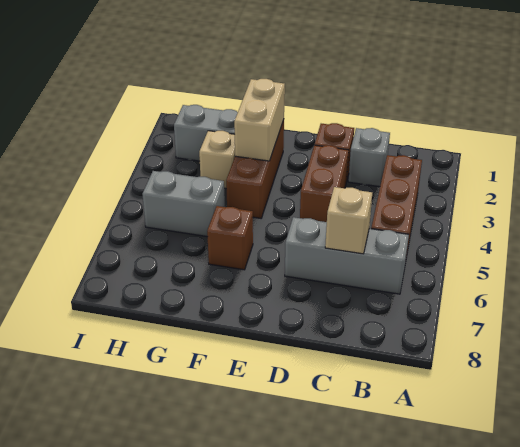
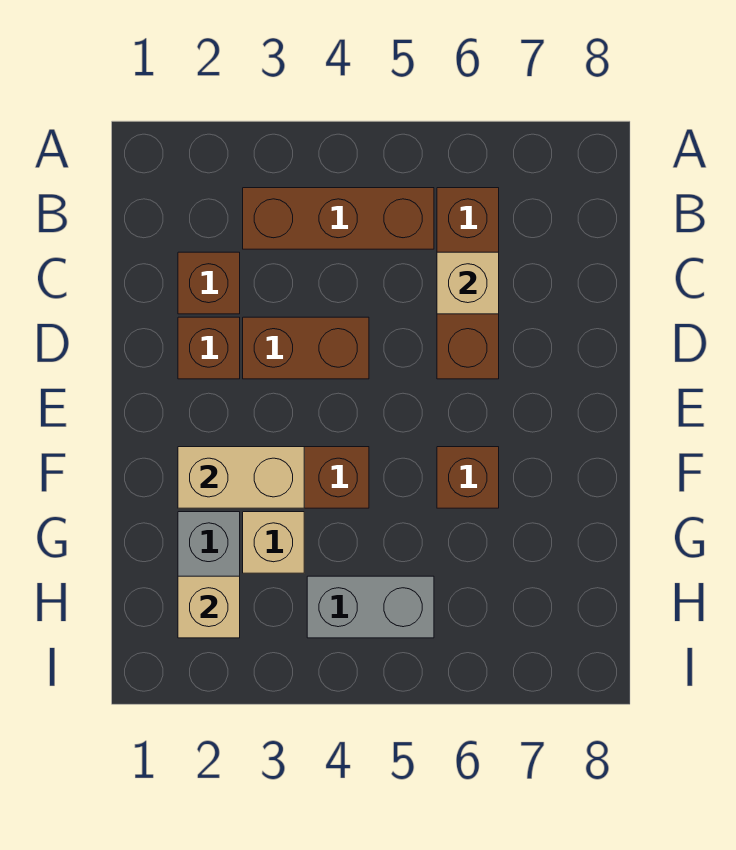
grey brick B6:D6 level 1 -> brown brick B6:D6 level 1
grey brick C2 level 1 -> brown brick C2 level 1
grey brick G5:H5 level 1 -> grey brick H4:H5 level 1
none -> tan brick H2 level 2

